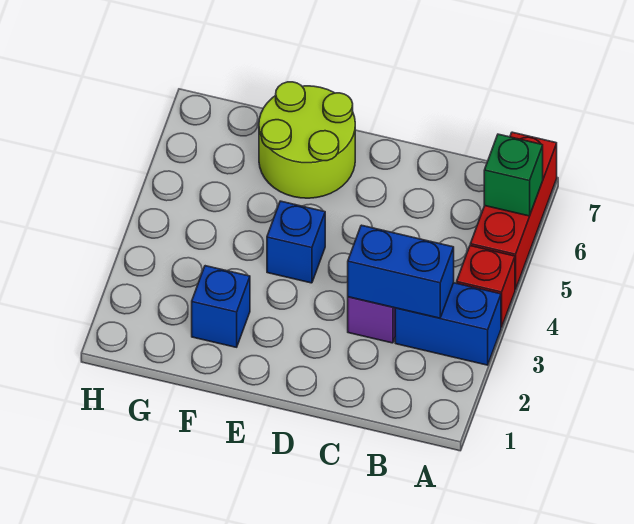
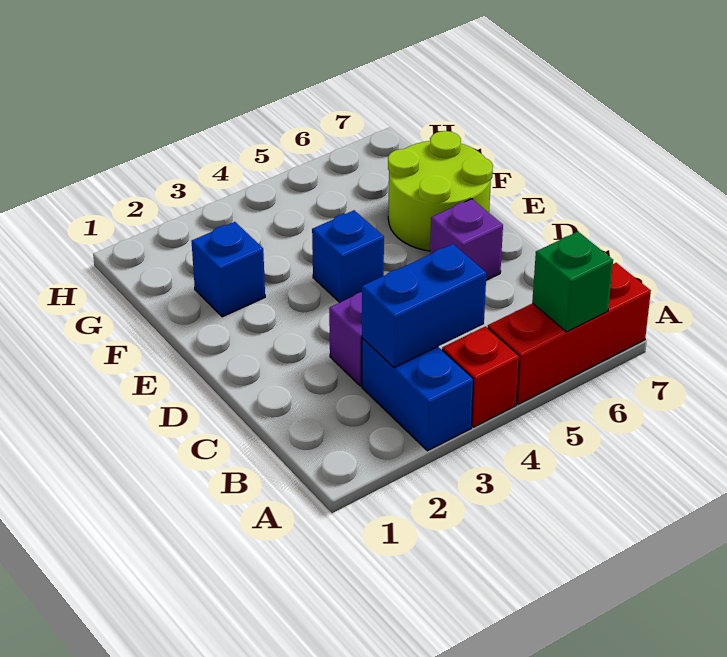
blue brick B3:C3 level 2 -> blue brick B3:B4 level 2
none -> purple brick D6 level 1

